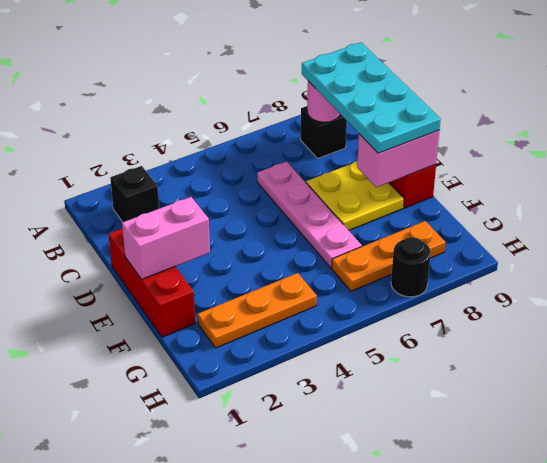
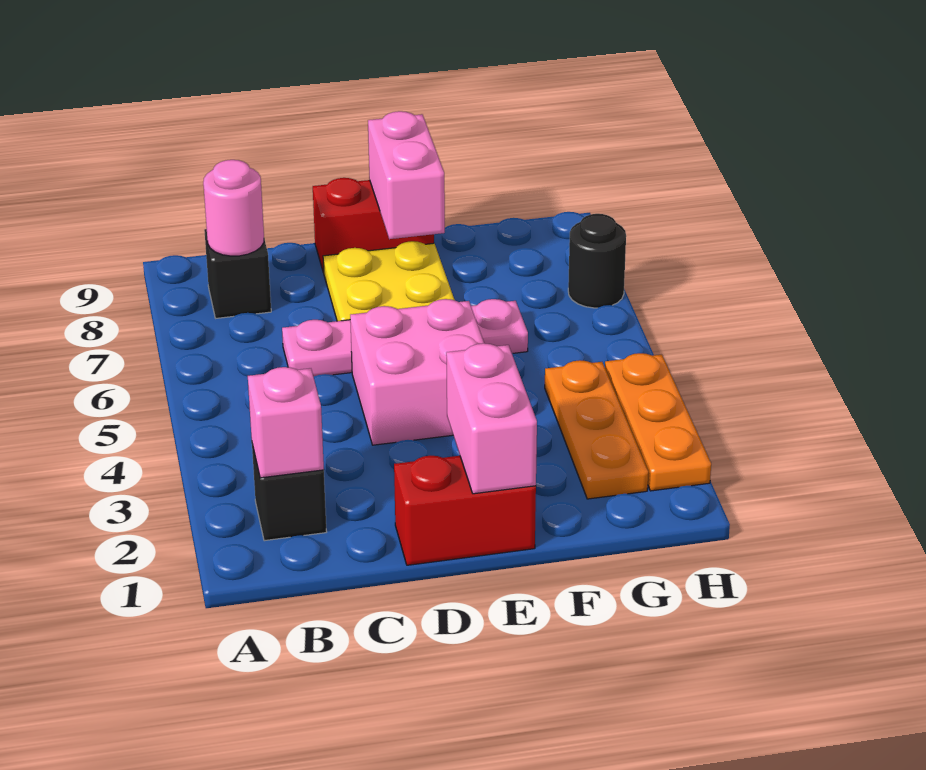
none -> pink brick B2 level 2
cyan plate B8:E9 level 3 -> none
red brick D1:F1 level 1 -> red brick D1:E1 level 1
none -> pink brick D4:E5 level 1
orange plate G6:G8 level 1 -> orange plate H2:H4 level 1

